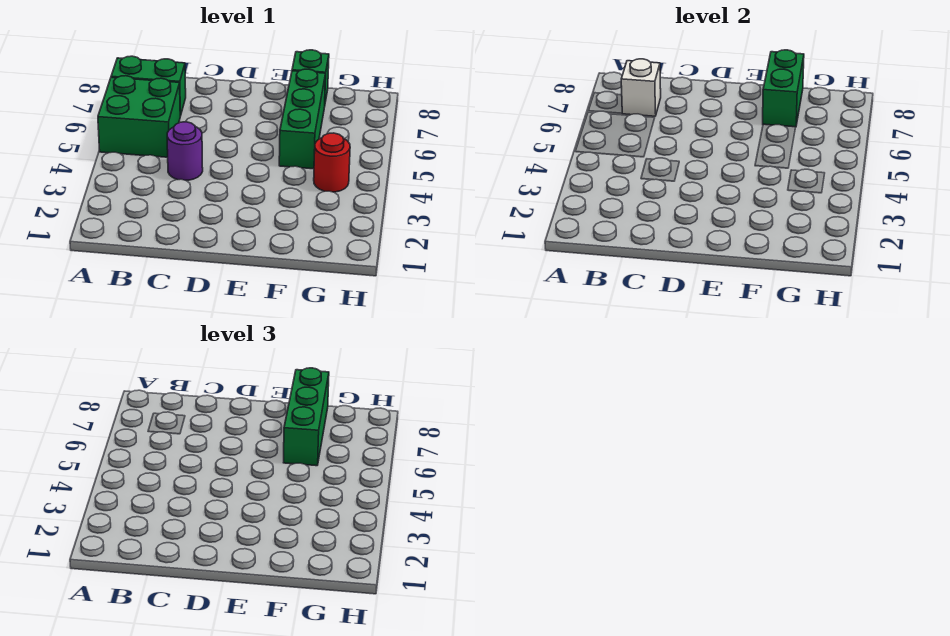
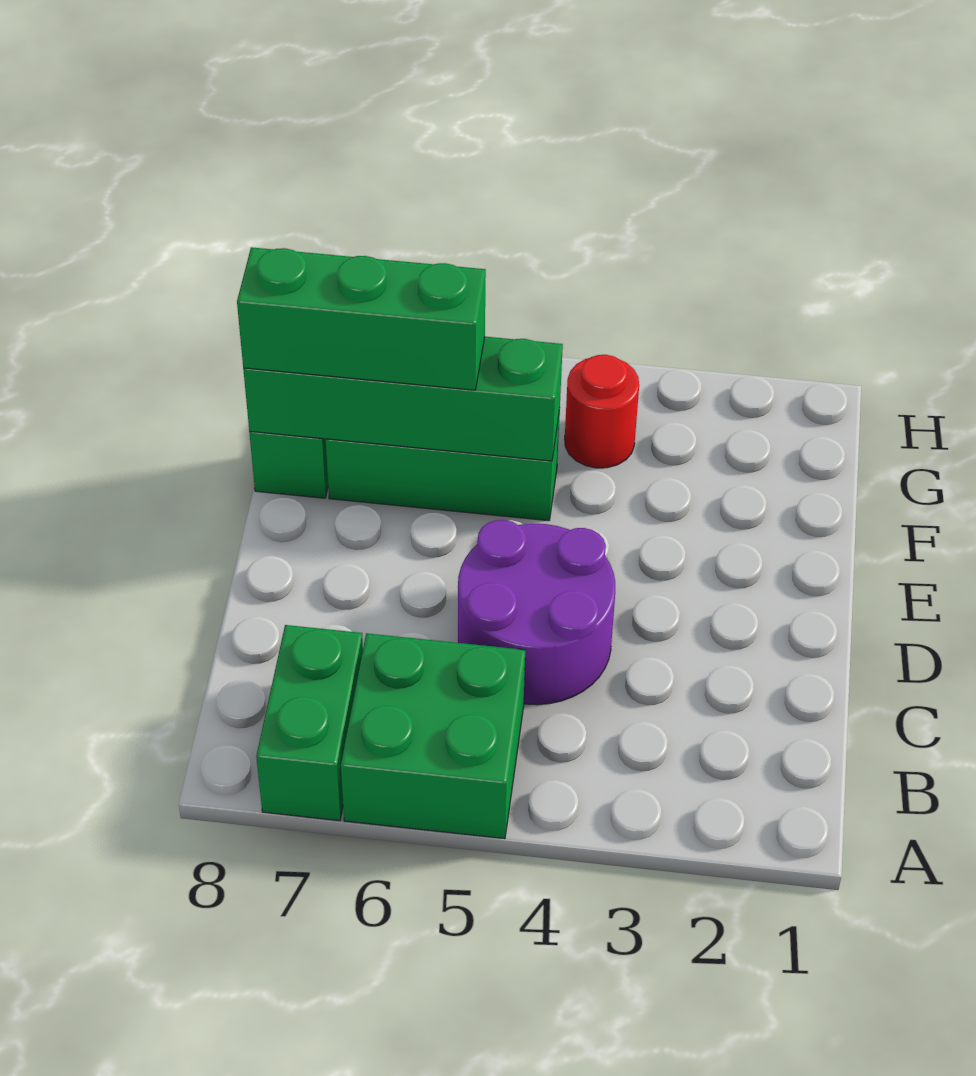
white brick B7 level 2 -> none
purple round brick C4 level 1 -> purple round brick C4:D5 level 1
green brick F7:F8 level 2 -> green brick F5:F8 level 2

